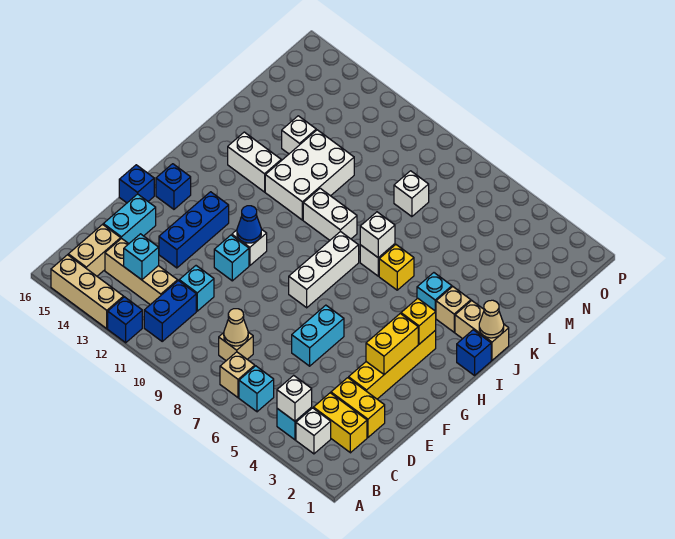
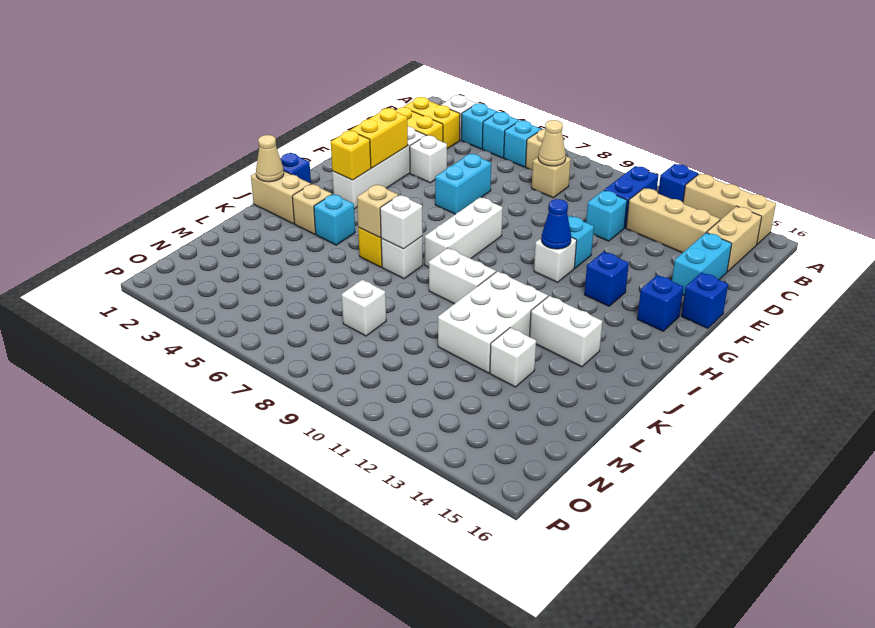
white brick B4 level 2 -> white brick E4 level 1
cyan brick C13 level 2 -> cyan brick B5 level 1
yellow brick E3:H3 level 1 -> white brick E3:H3 level 1
blue brick E13:G13 level 1 -> blue brick G13 level 1
none -> tan brick J6 level 2

